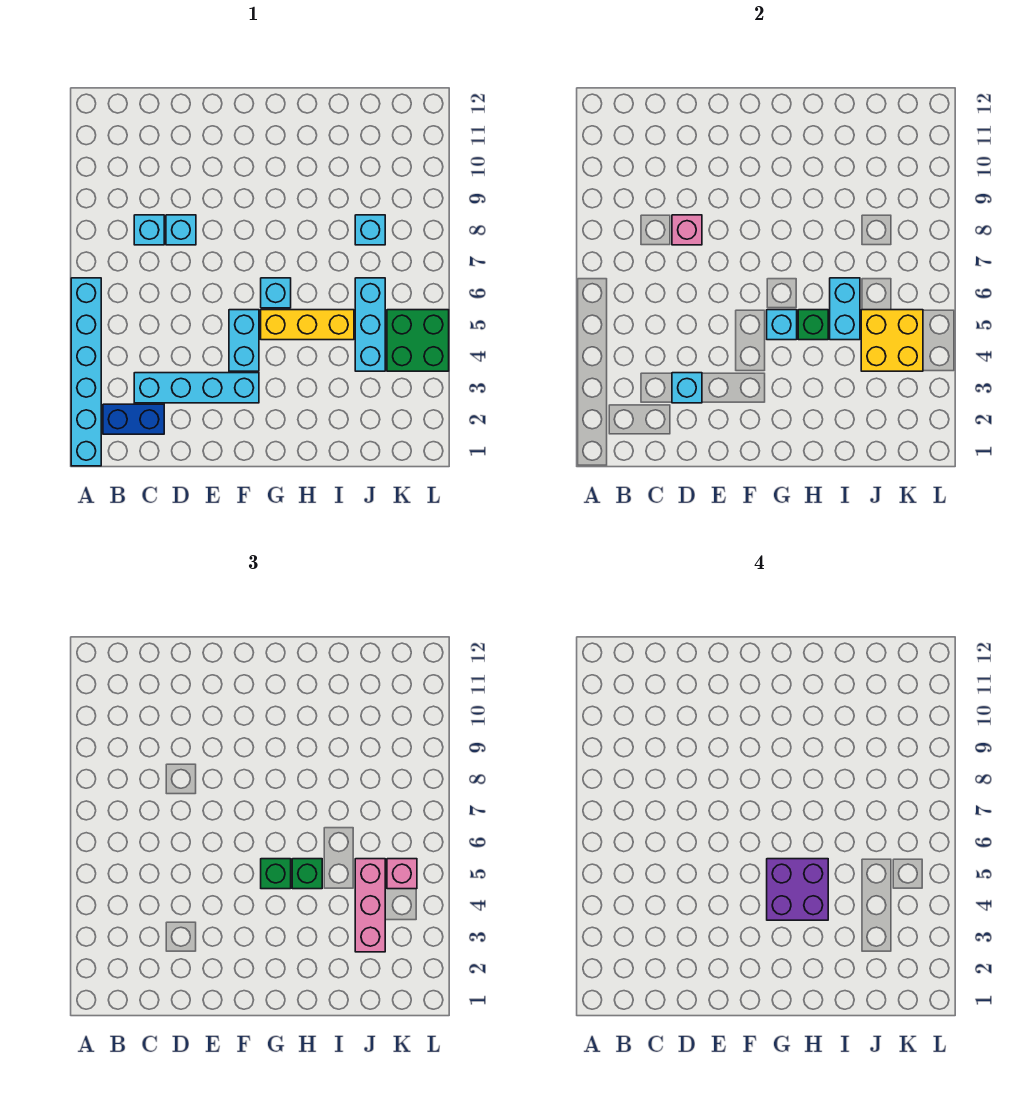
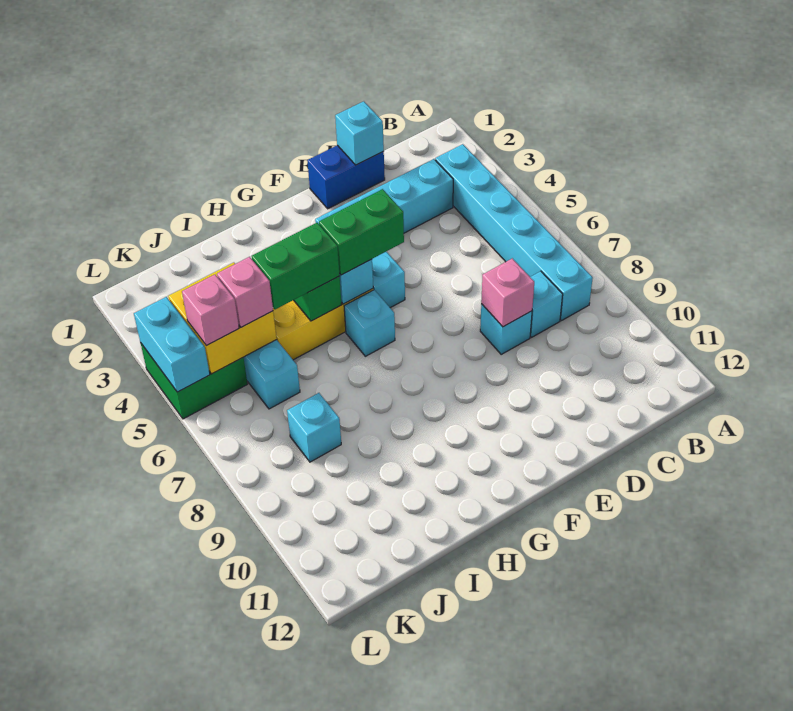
cyan brick A1:A6 level 1 -> cyan brick B3:B8 level 1
blue brick B2:C2 level 1 -> blue brick D1:E1 level 1
cyan brick D3 level 2 -> cyan brick D1 level 2
purple brick G4:H5 level 4 -> none
green brick G5 level 3 -> green brick F5:G5 level 3
green brick H5 level 3 -> green brick H5:I5 level 3
cyan brick I5:I6 level 2 -> cyan brick L4:L5 level 2
pink brick J3:J5 level 3 -> pink brick J5 level 3

